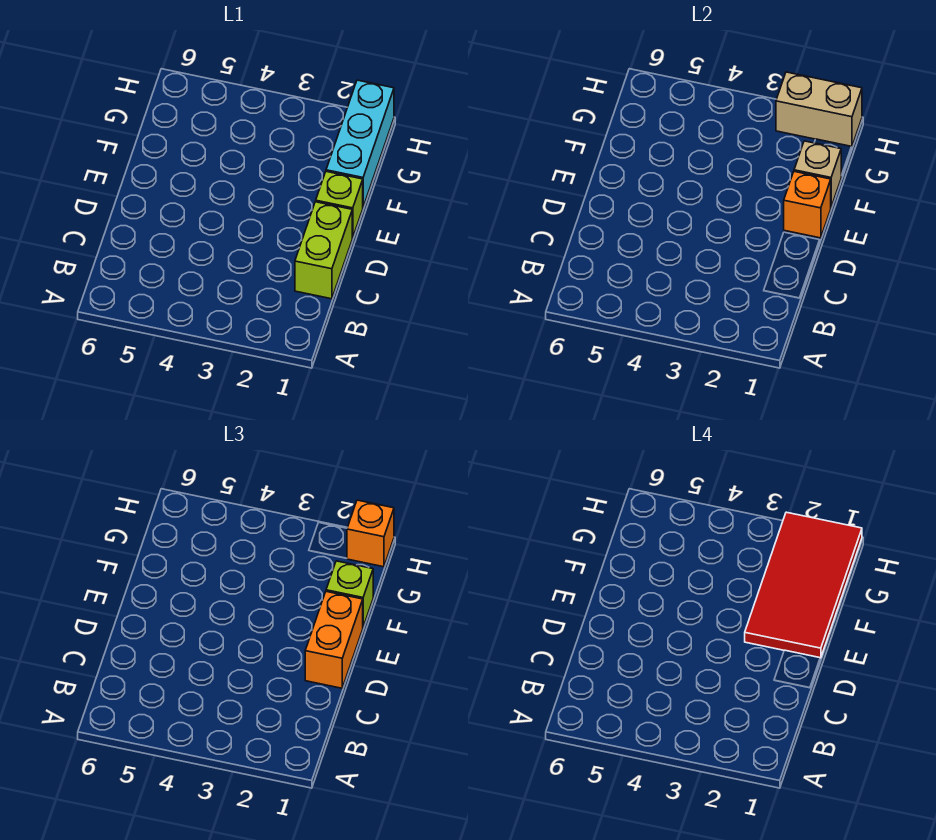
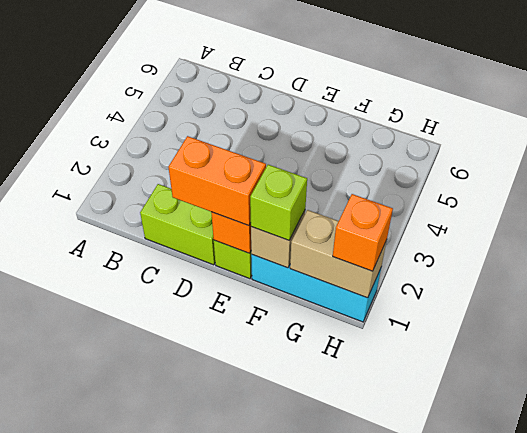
red tile E1:H2 level 4 -> none
tan brick H1:H2 level 2 -> tan brick G1:H1 level 2

